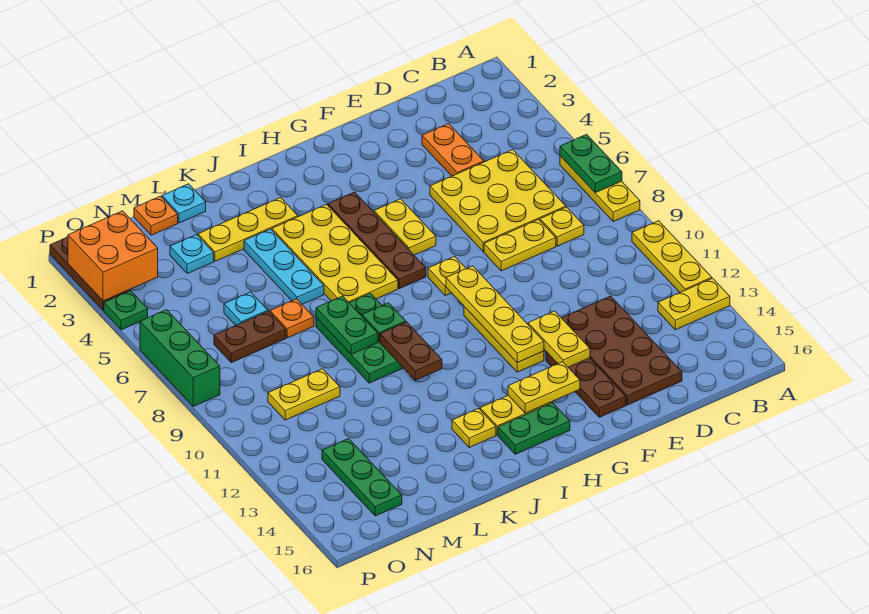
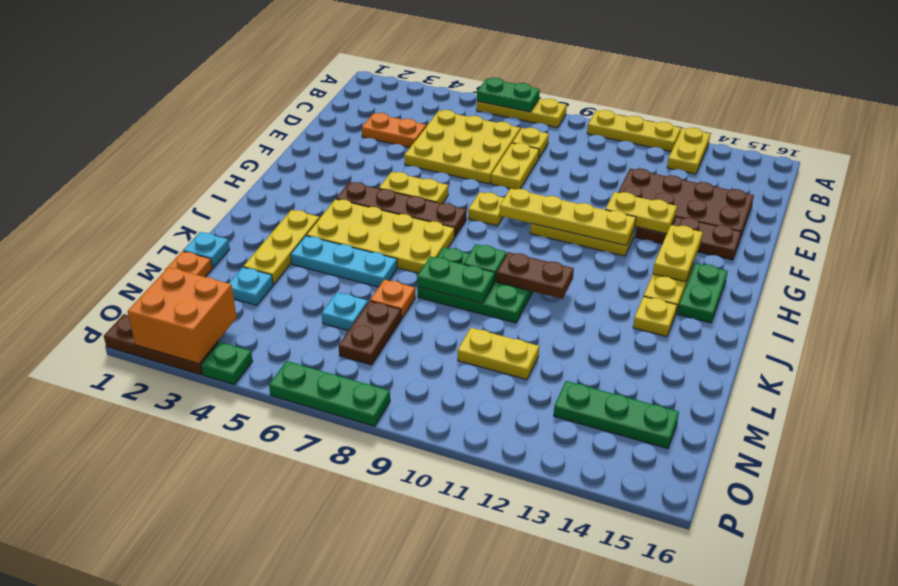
yellow plate M10:N10 level 1 -> yellow plate M10:M11 level 1
green brick P6:P8 level 1 -> green plate P6:P8 level 1

